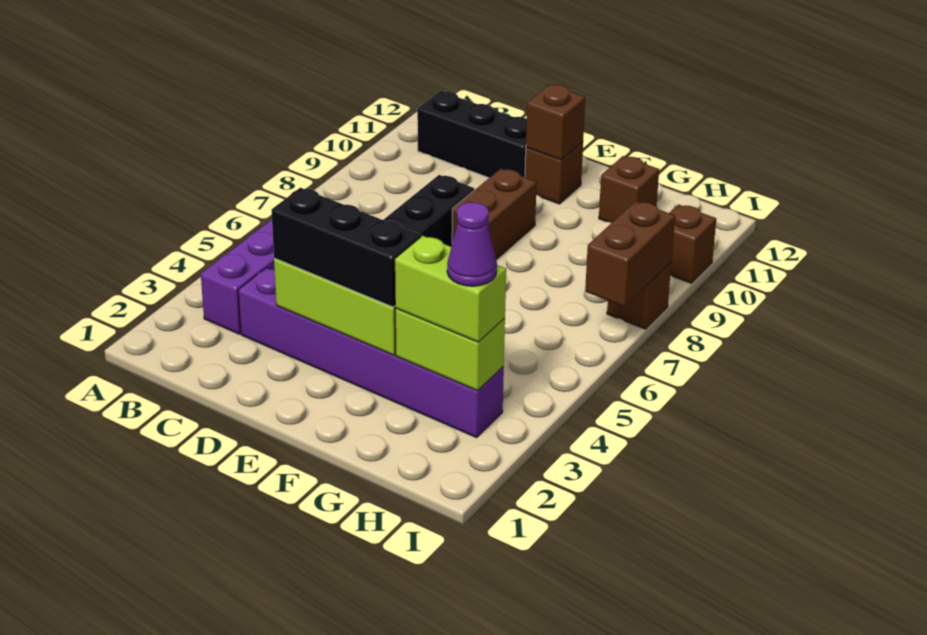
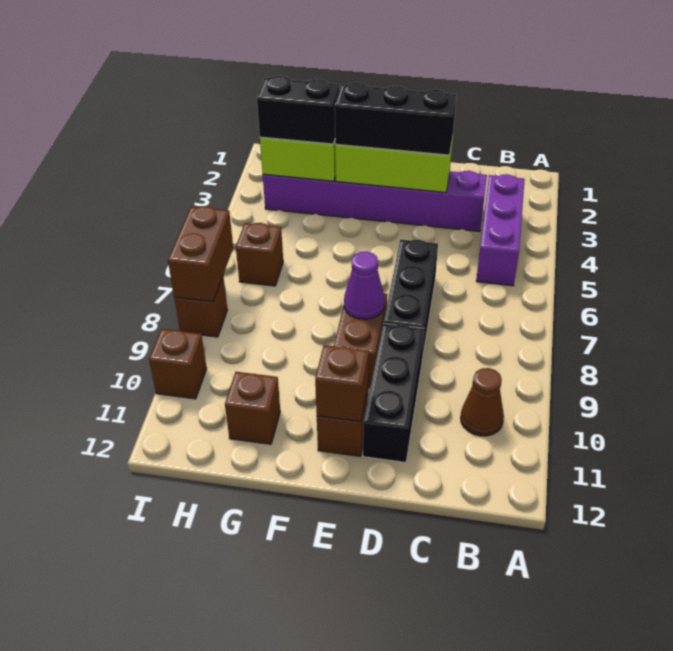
none -> brown cone B10 level 1
black brick B11:D11 level 1 -> black brick D9:D11 level 1
lime brick G3:H3 level 3 -> black brick G3:H3 level 3
purple cone H3 level 4 -> purple cone E8 level 2
none -> brown brick H6 level 1

